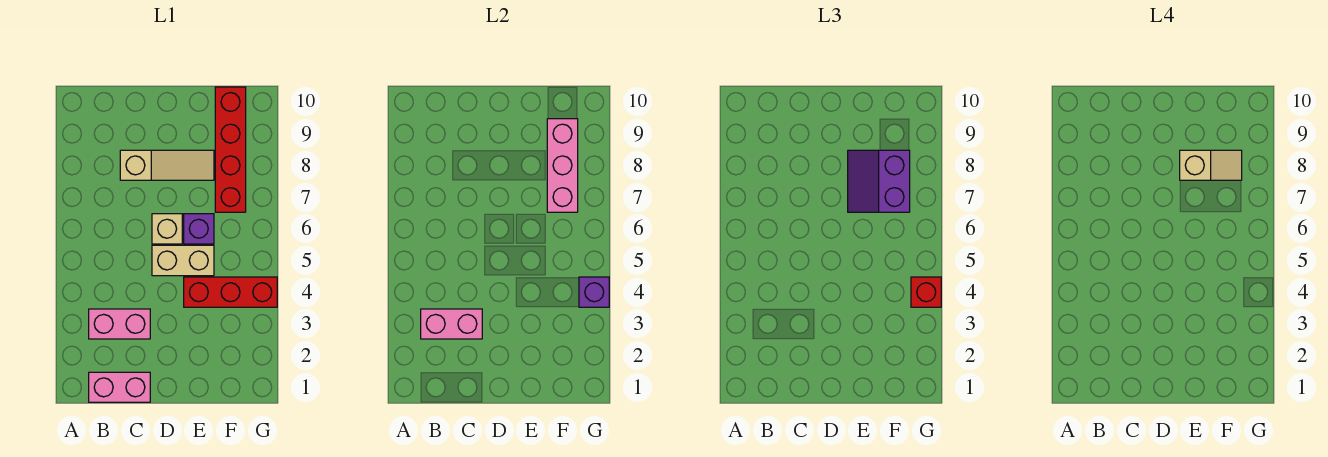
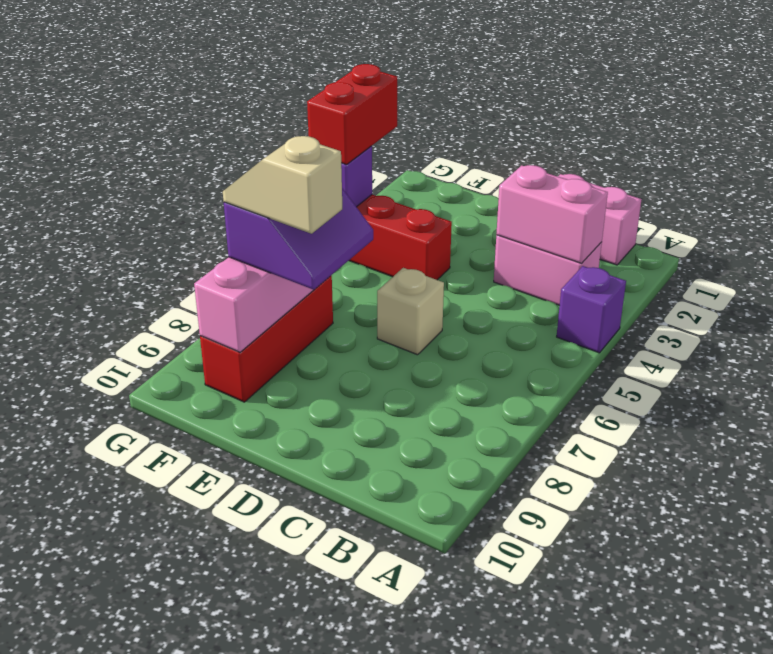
tan slope C8:E8 level 1 top C -> none
tan brick D5:E5 level 1 -> none
purple brick E6 level 1 -> purple brick A4 level 1
red brick F7:F10 level 1 -> red brick F7:F9 level 1
red brick G4 level 3 -> red brick G3:G4 level 3

